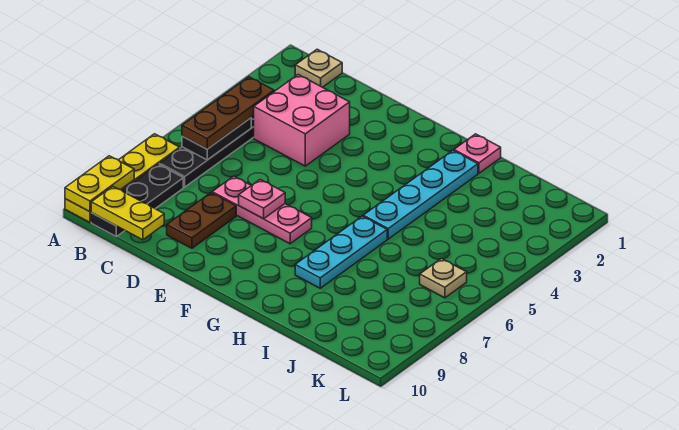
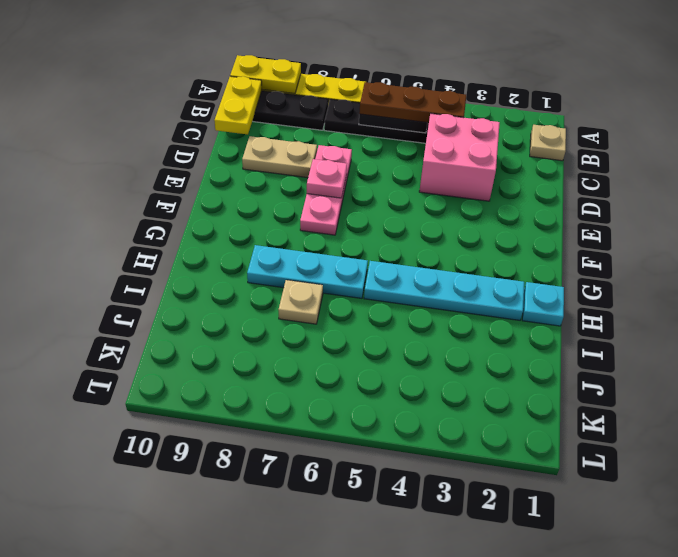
brown plate D8:D9 level 1 -> tan plate D8:D9 level 1
pink plate H1 level 1 -> cyan plate H1 level 1
tan plate K6 level 1 -> tan plate I7 level 1

